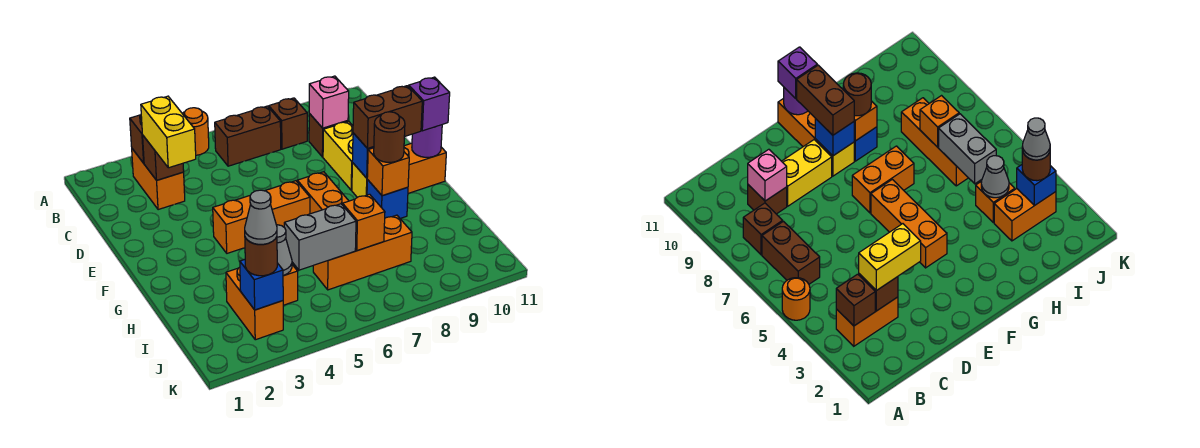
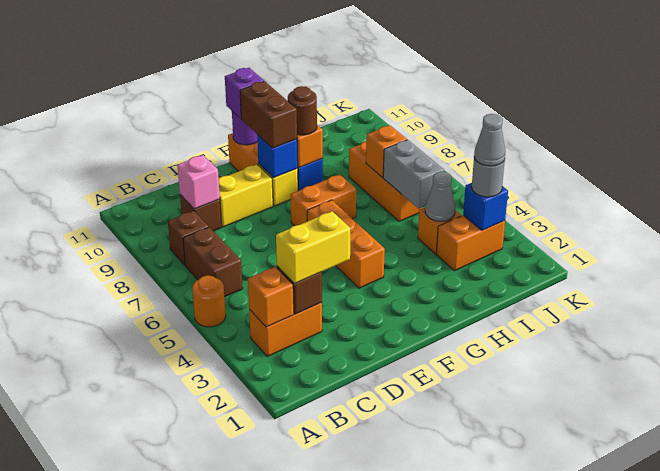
brown brick B3 level 2 -> orange brick B3 level 2
brown round brick J3 level 3 -> grey round brick J3 level 3

